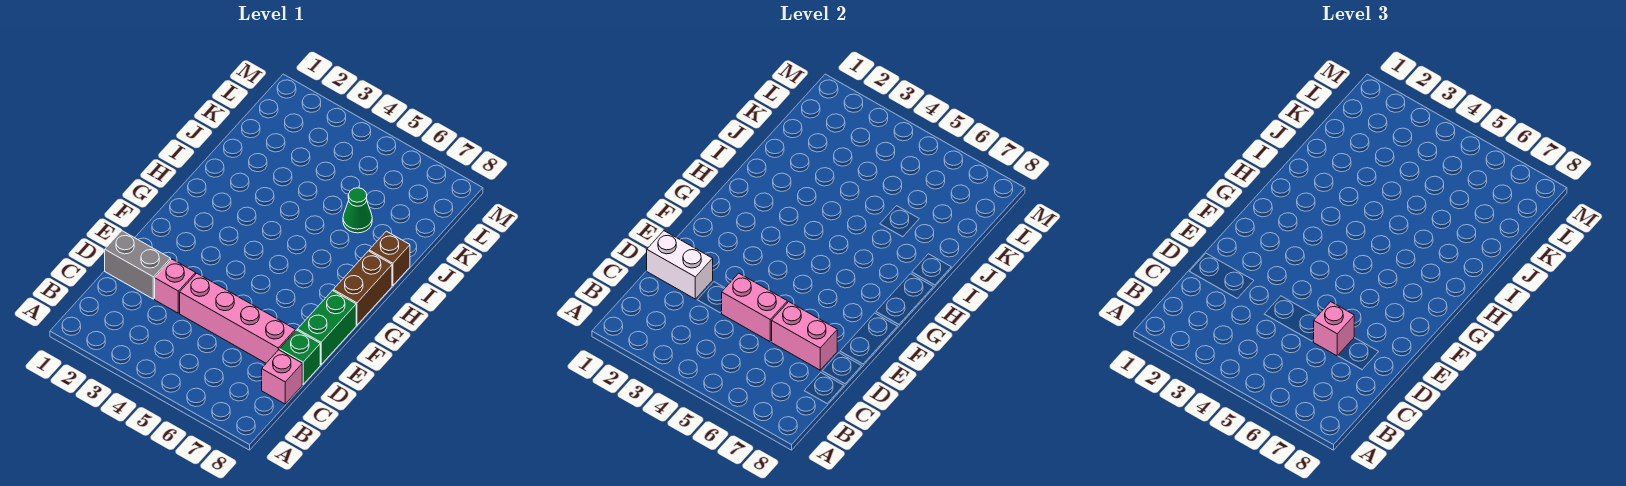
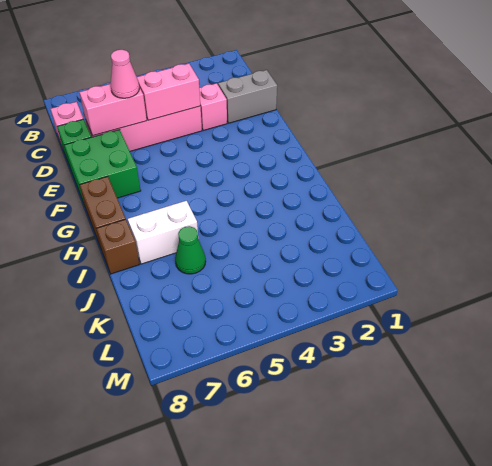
white brick D1:D2 level 2 -> white brick I6:I7 level 1
pink brick D6 level 3 -> pink cone D6 level 3
green brick E8:F8 level 1 -> green brick E7:F8 level 1

